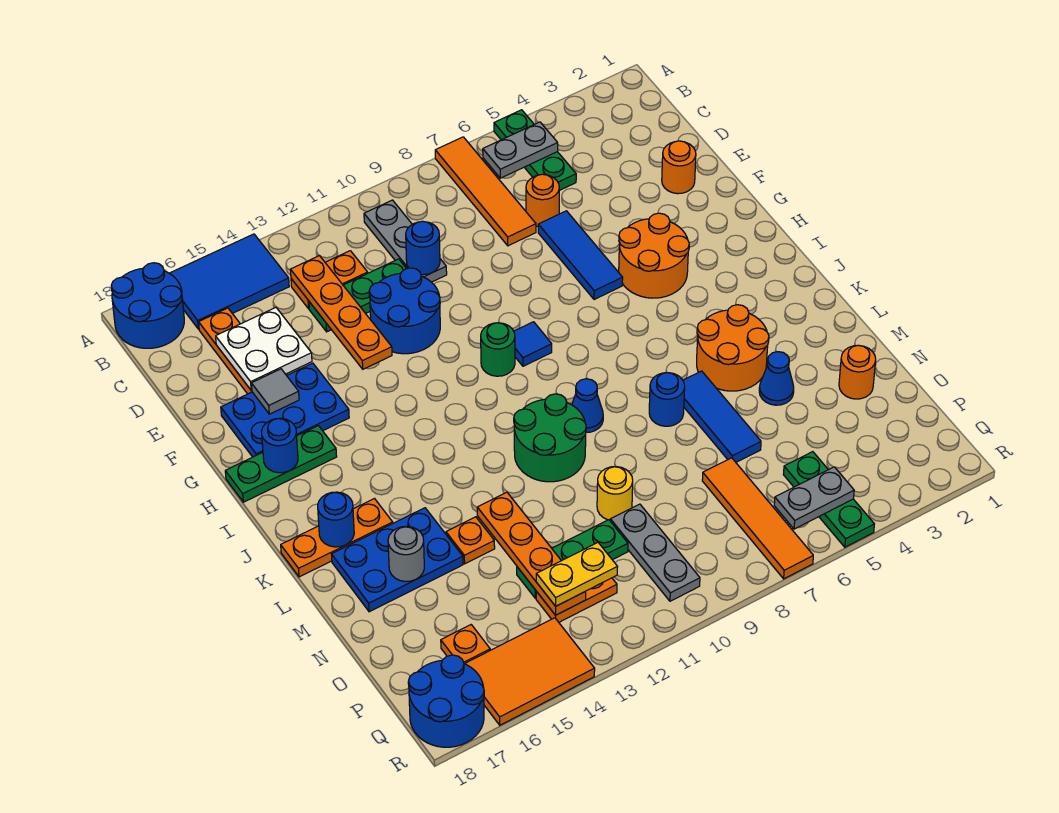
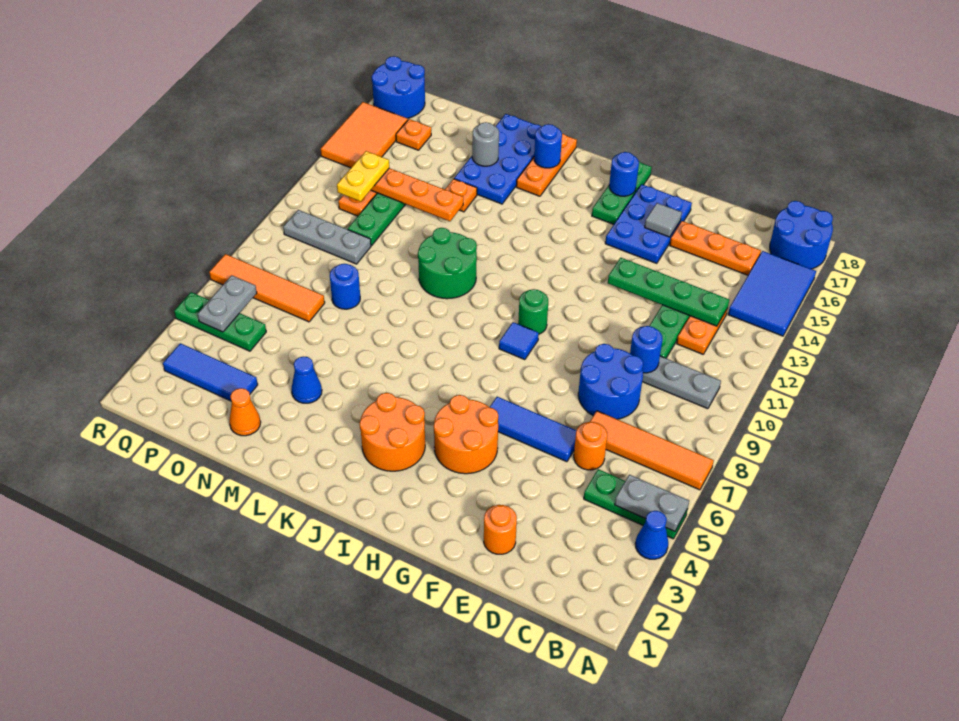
grey plate B5:B6 level 2 -> grey plate A5:B5 level 2
orange plate C13:F13 level 2 -> green plate C13:F13 level 2
white plate D15:E16 level 2 -> none
blue round brick E11:F12 level 1 -> blue round brick D8:E9 level 1
orange round brick K4:L5 level 1 -> orange round brick I3:J4 level 1
blue cone K9 level 1 -> blue cone A4 level 1
blue tile L6:N6 level 1 -> blue tile O3:Q3 level 1
blue round brick L7 level 1 -> blue round brick N8 level 1
blue plate L15:M17 level 1 -> blue plate L15:M18 level 1
orange round brick N2 level 1 -> orange cone N2 level 1
yellow round brick N10 level 1 -> none

